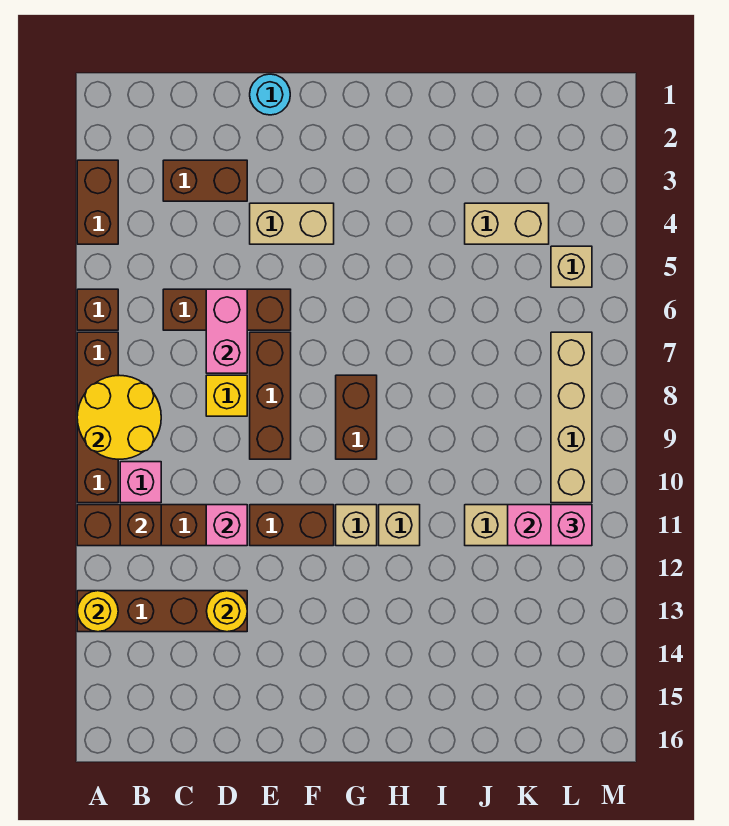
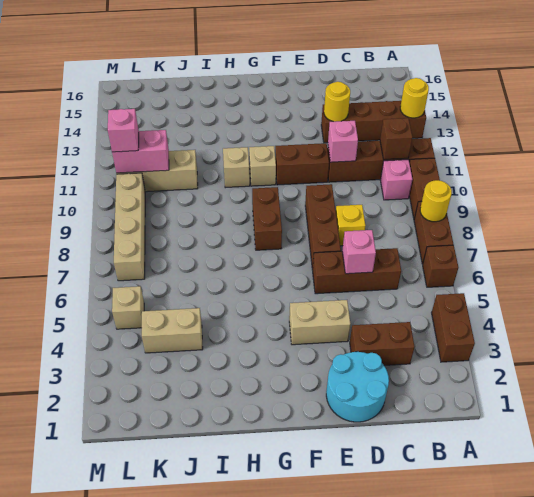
yellow round brick A8:B9 level 2 -> yellow round brick A8 level 2
pink brick D6:D7 level 2 -> pink brick D6 level 2
cyan round brick E1 level 1 -> cyan round brick D1:E2 level 1

